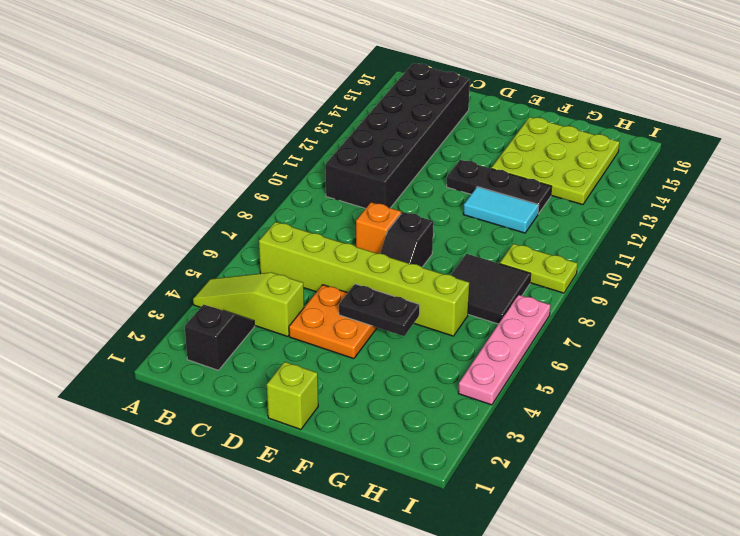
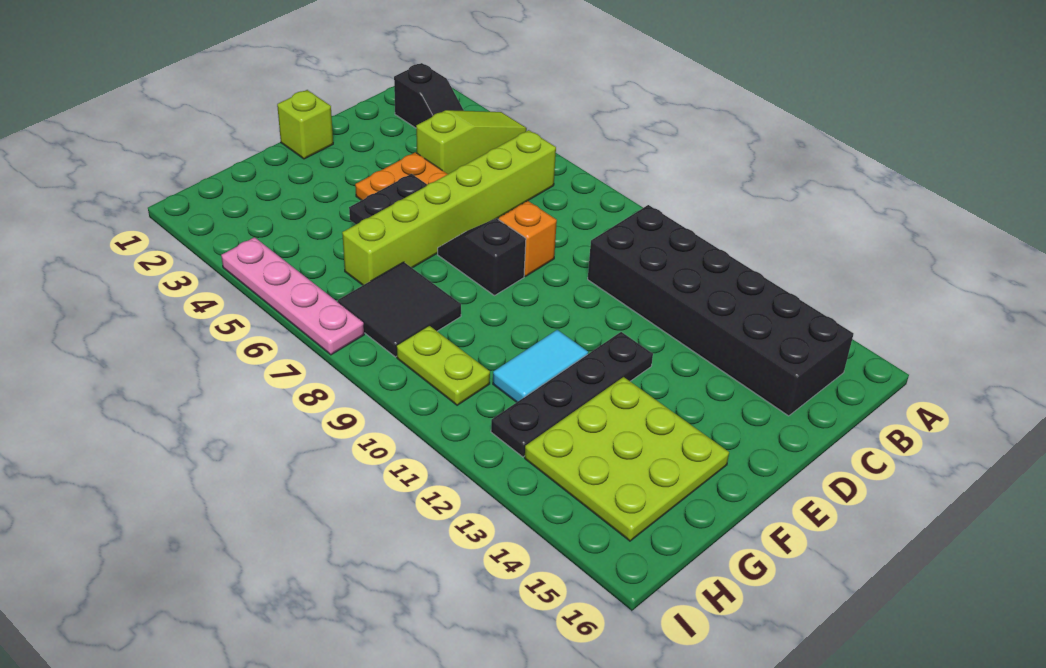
black plate E12:G12 level 1 -> black plate E12:H12 level 1
lime plate H9:I9 level 1 -> lime plate H9:H10 level 1

